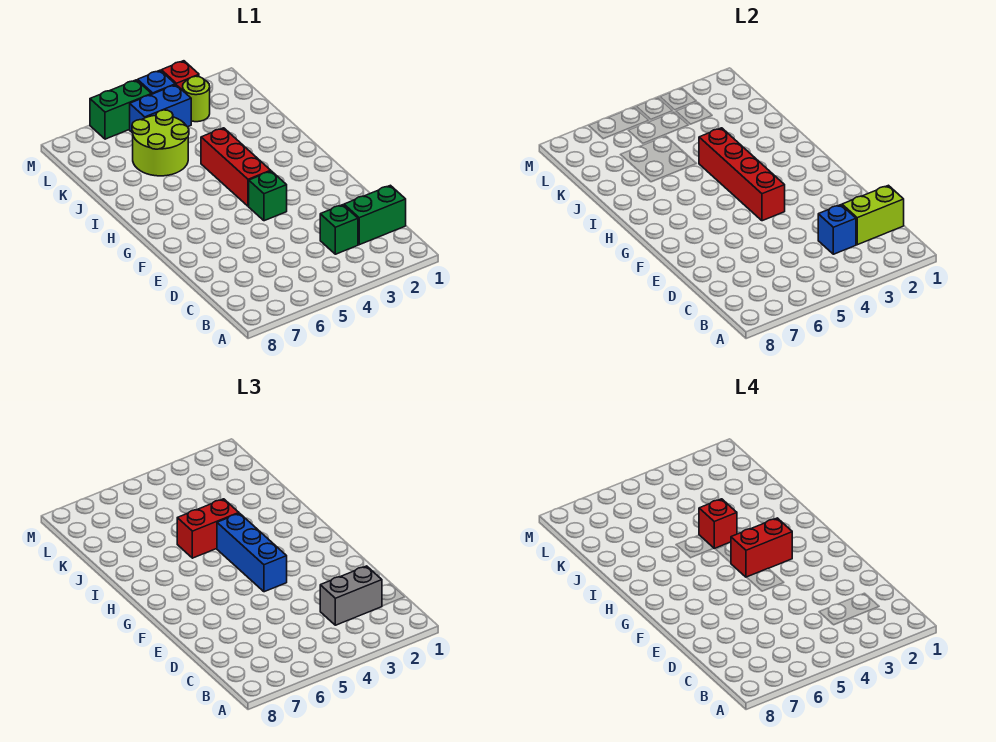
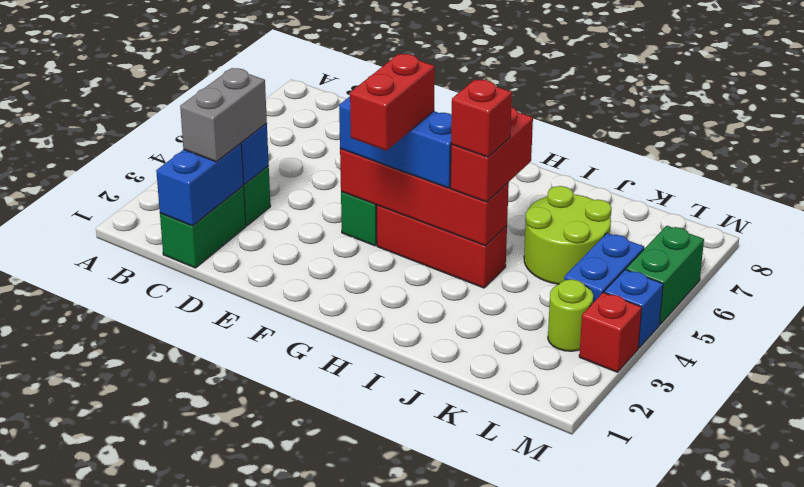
lime brick C1:C2 level 2 -> blue brick C1:C2 level 2

